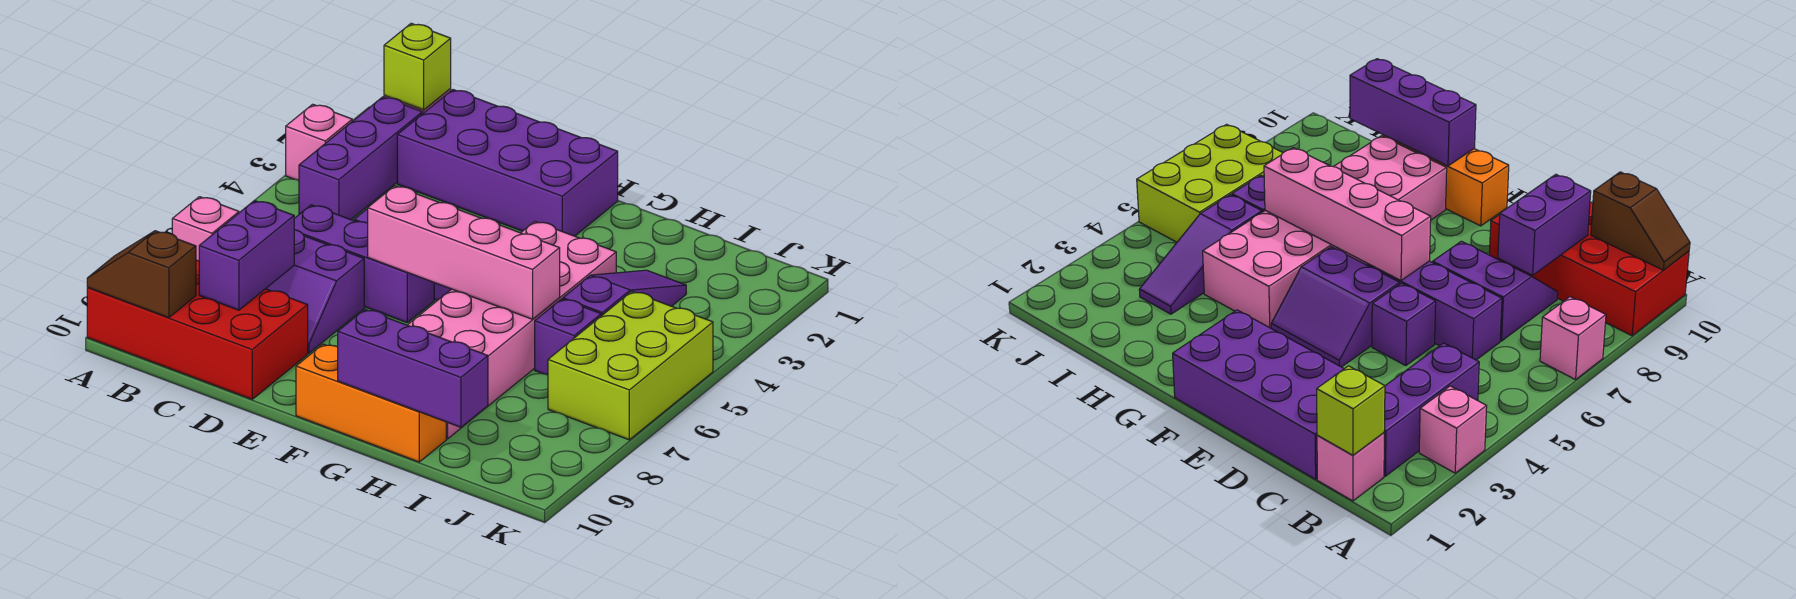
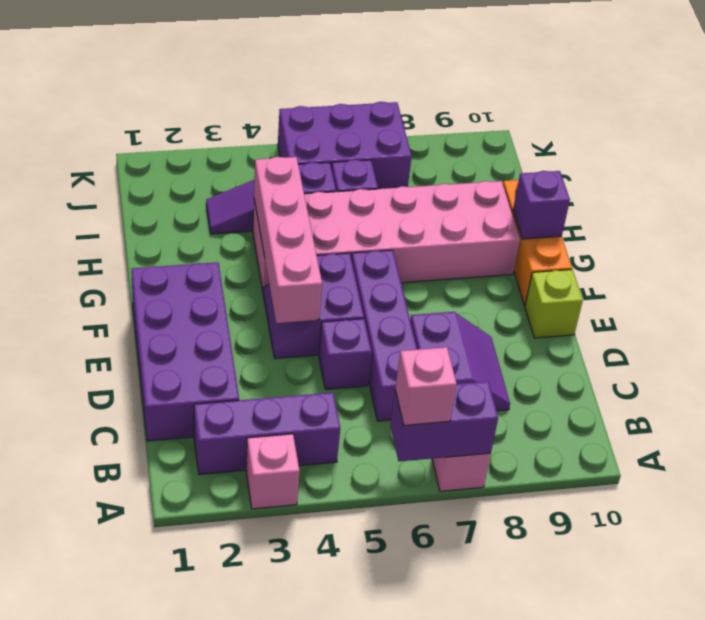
red brick A9:D10 level 1 -> none
brown slope A10:B10 level 2 top B -> none
pink brick B1 level 1 -> pink brick A6 level 3
lime brick B1 level 2 -> lime brick E10 level 1
purple brick C6:E6 level 1 -> purple brick C6:F6 level 1
purple brick C8:C9 level 2 -> purple brick A6:A7 level 2
pink brick E6:H6 level 2 -> pink brick E4:H4 level 2
purple brick G10:I10 level 2 -> purple brick G10 level 2
lime brick J5:K7 level 1 -> purple brick J5:K7 level 1

